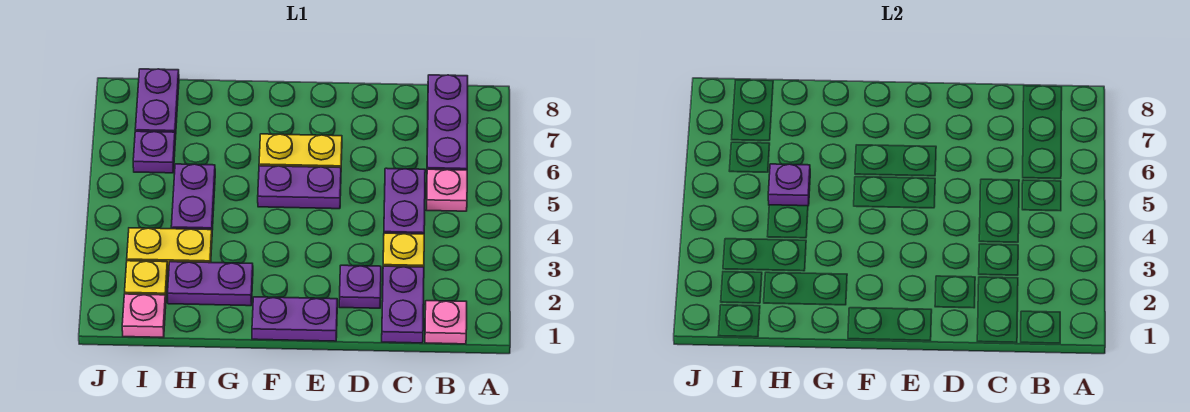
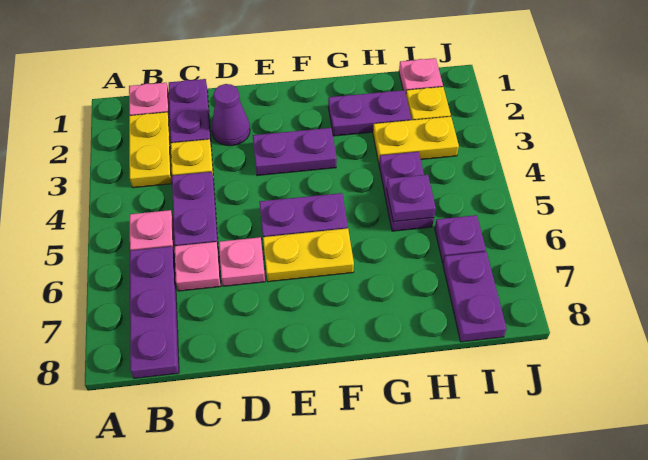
none -> yellow plate B2:B3 level 1
none -> pink plate C6 level 1
purple plate D2 level 1 -> purple cone D2 level 1
none -> pink plate D6 level 1
purple plate E1:F1 level 1 -> purple plate E3:F3 level 1

